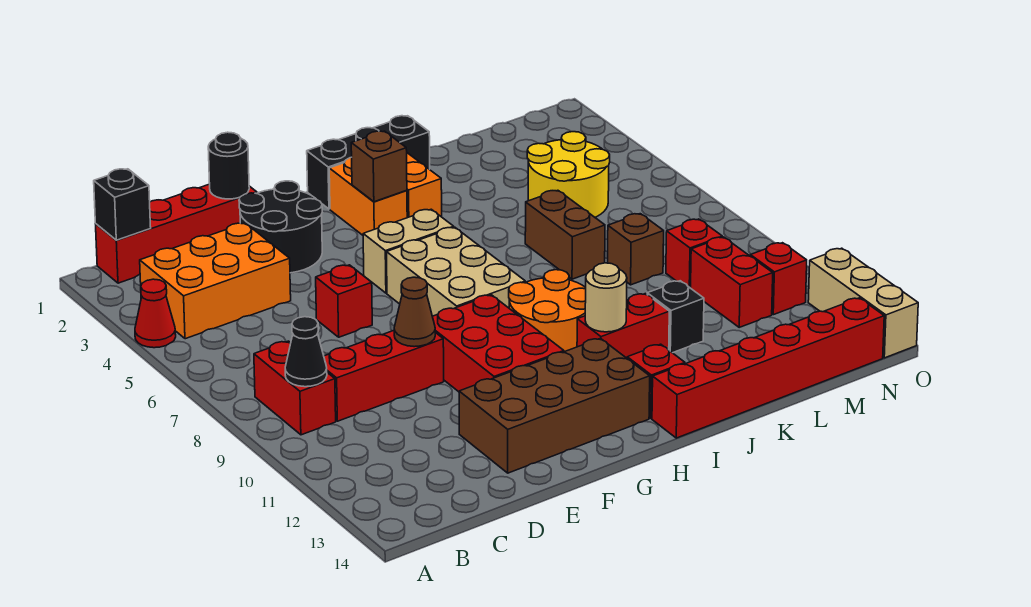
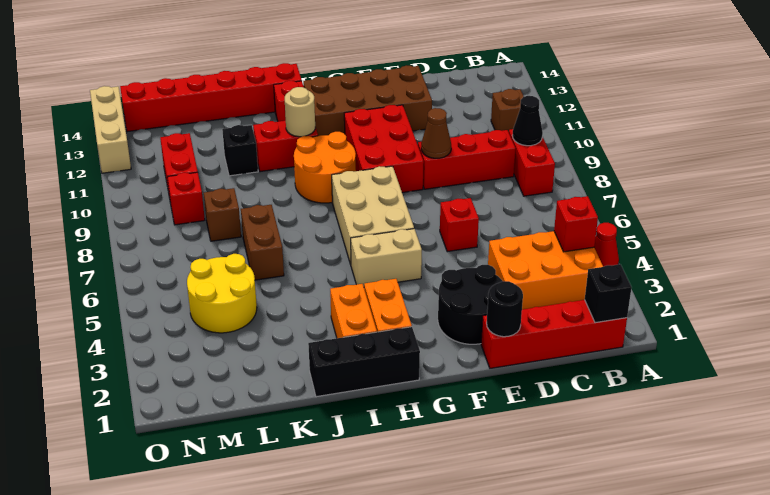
brown brick H3 level 2 -> brown brick B11 level 1
red brick N11 level 1 -> red brick B4 level 2

